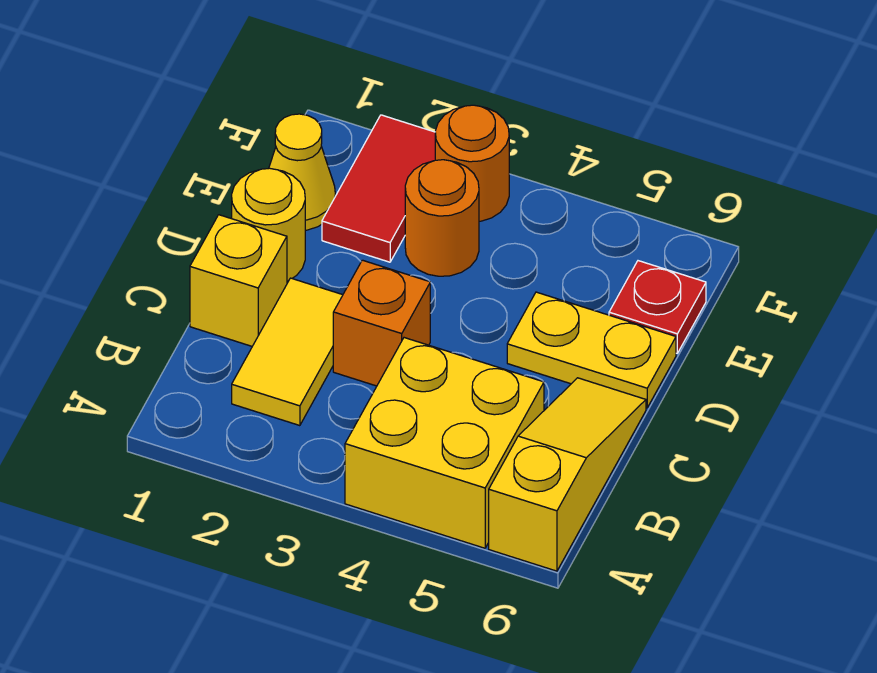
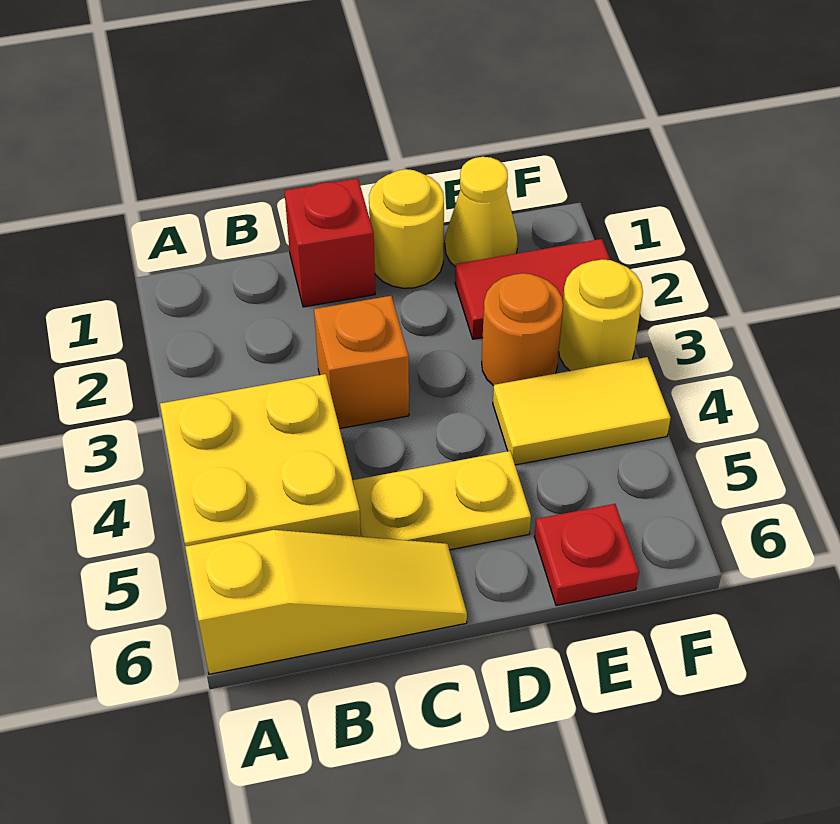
yellow tile B2:C2 level 1 -> yellow tile E4:F4 level 1
yellow brick C1 level 1 -> red brick C1 level 1
yellow plate D5:D6 level 1 -> yellow plate C5:D5 level 1
orange round brick F3 level 1 -> yellow round brick F3 level 1

